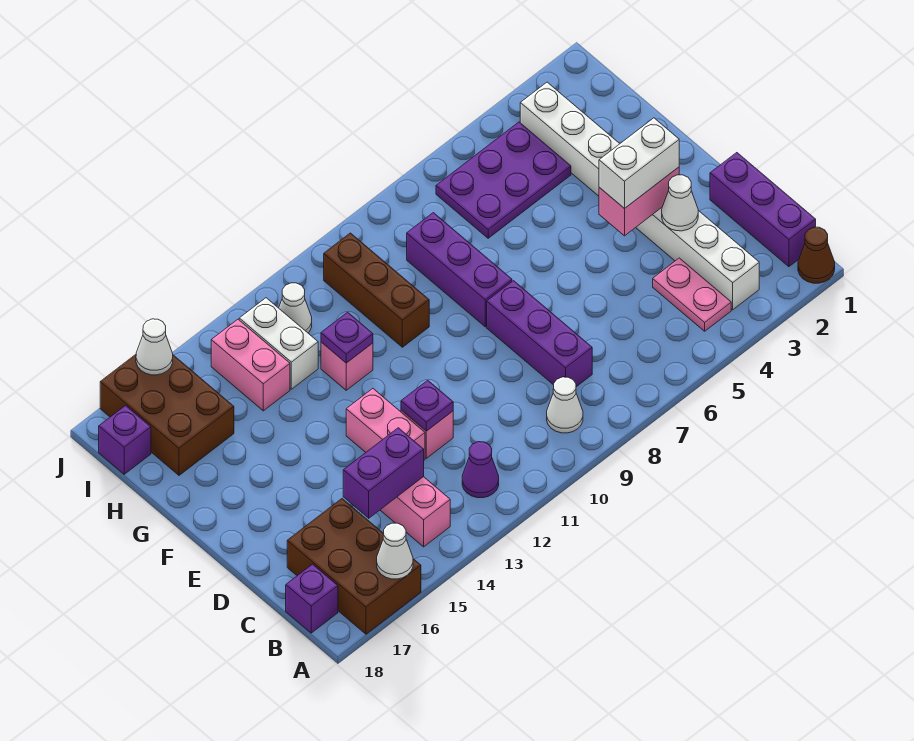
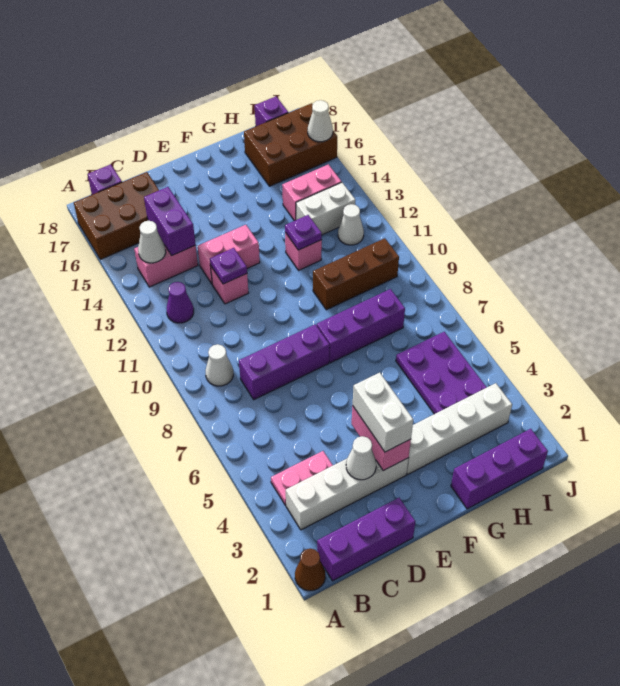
white cone A16 level 2 -> white cone B14 level 2
none -> purple brick G1:I1 level 1

